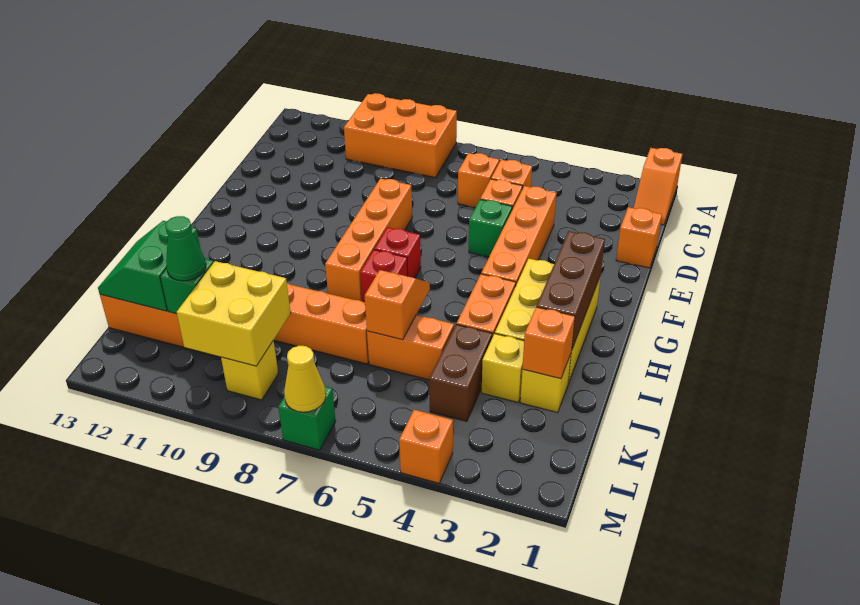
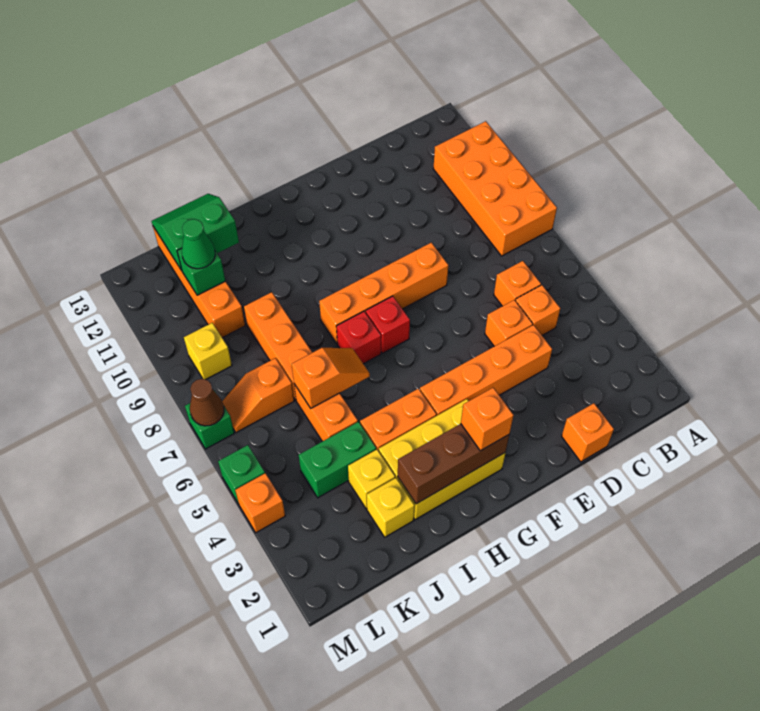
orange slope A1:B1 level 1 top A -> orange slope K7:L7 level 1 top K
orange brick A8:B10 level 1 -> orange brick A8:B11 level 1
green brick E5 level 1 -> green brick M5 level 1
orange brick J2 level 2 -> orange brick G2 level 3
brown brick J4:K4 level 1 -> green brick J4:K4 level 1
yellow brick K9:L10 level 2 -> none
yellow cone M7 level 2 -> brown cone M7 level 2

